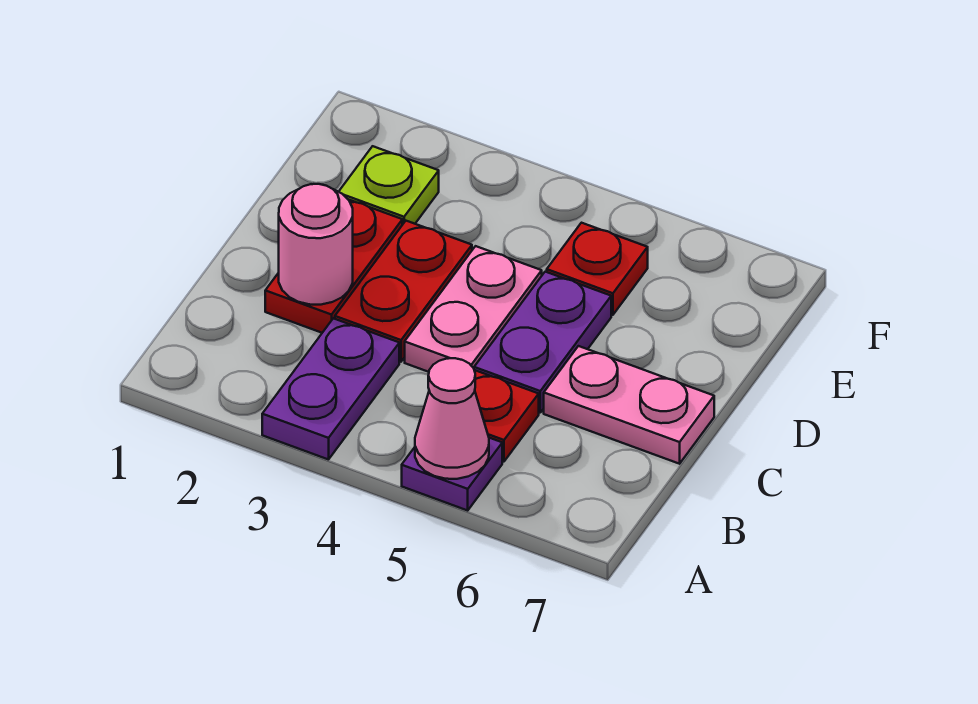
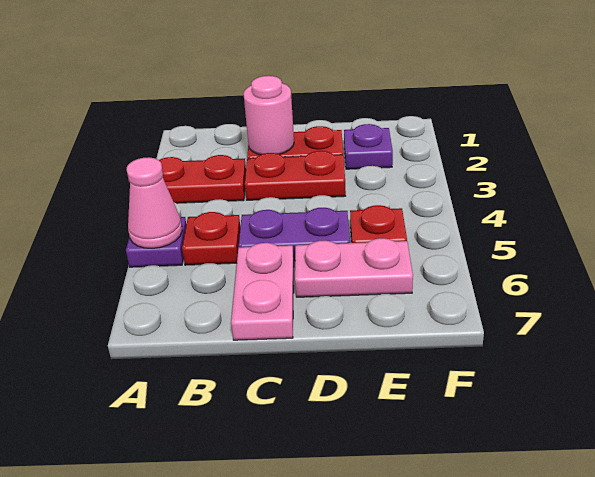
purple plate A3:B3 level 1 -> red plate A3:B3 level 1
pink plate C4:D4 level 1 -> pink plate D6:E6 level 1
lime plate E2 level 1 -> purple plate E2 level 1

